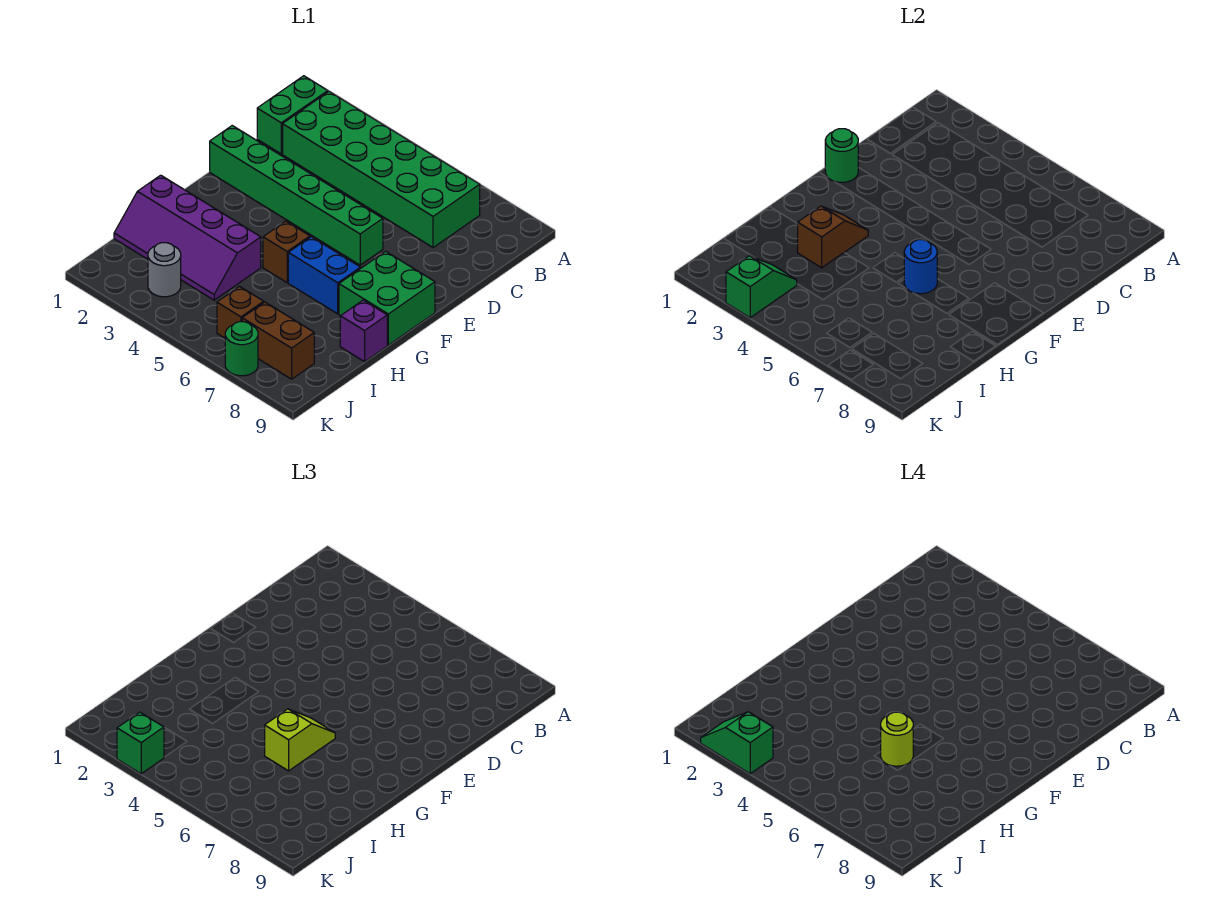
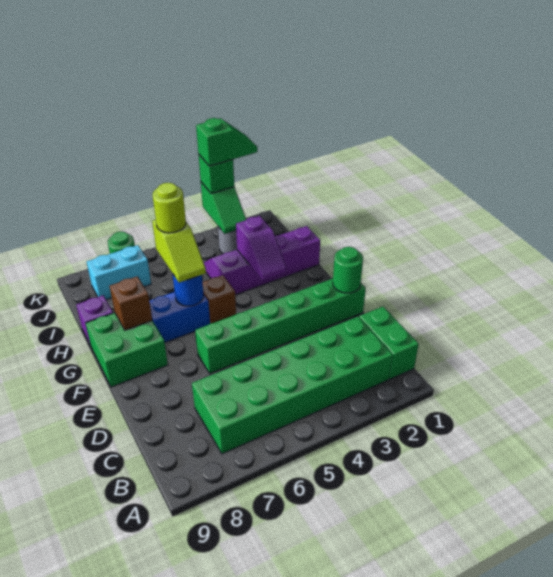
brown slope G3:H3 level 2 top H -> purple slope G3:H3 level 2 top H
brown brick J6 level 1 -> brown brick G8 level 2
brown brick J7:J8 level 1 -> cyan brick J7:J8 level 1

